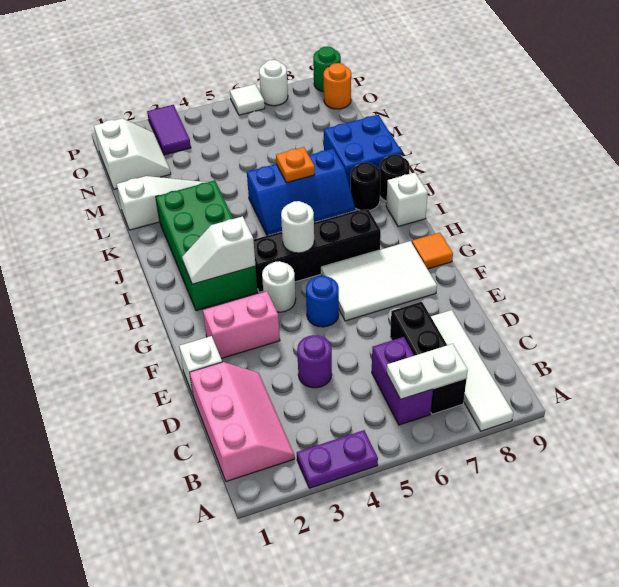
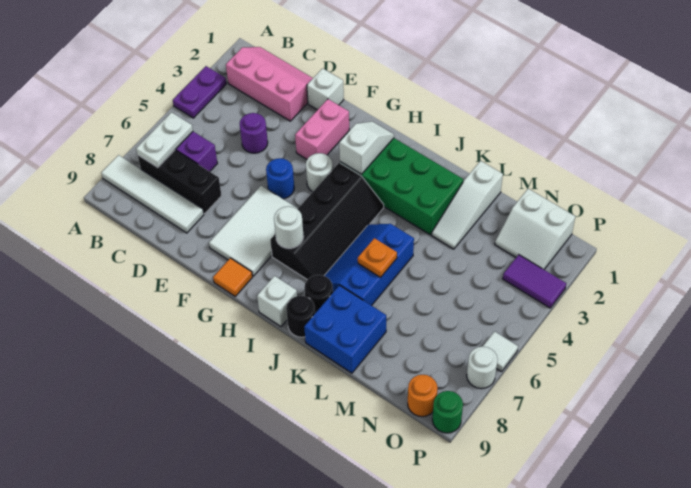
pink slope B1:D2 level 1 top 1 -> pink slope B1:D2 level 1 top 2
white round brick H5 level 2 -> white round brick H7 level 2

